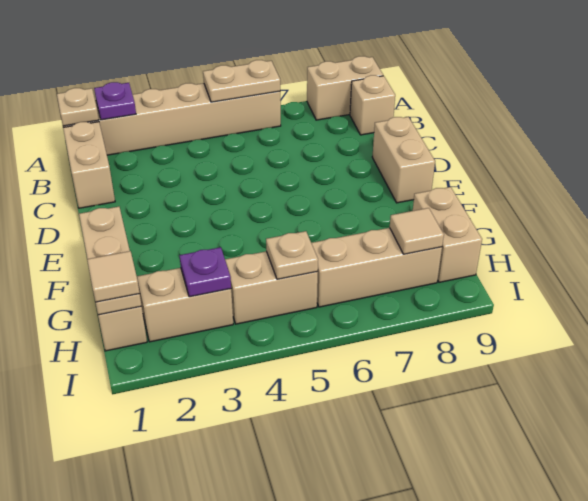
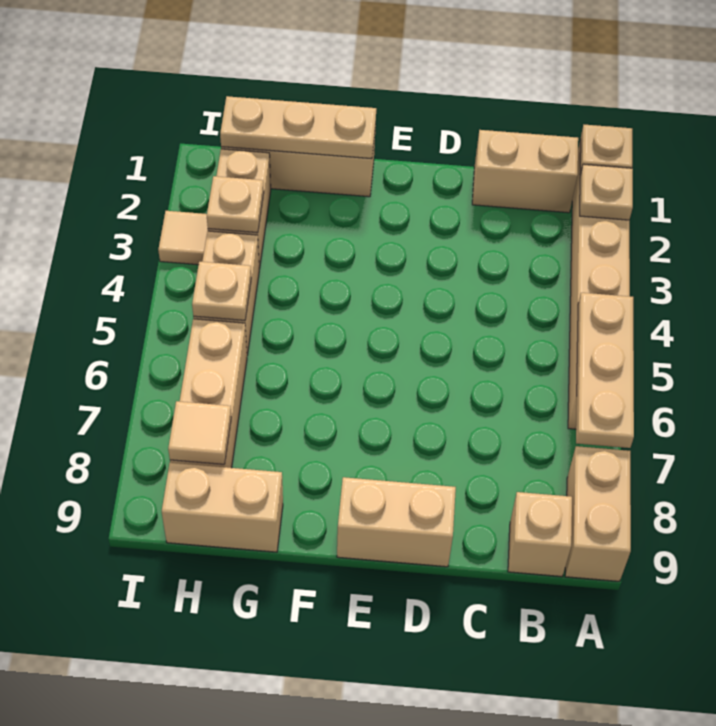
purple plate A2 level 2 -> tan plate A2 level 2
tan plate A5:A6 level 2 -> tan plate A5:A7 level 2
tan tile H1 level 3 -> tan tile I3 level 1
purple plate H3 level 2 -> tan plate H3 level 2

